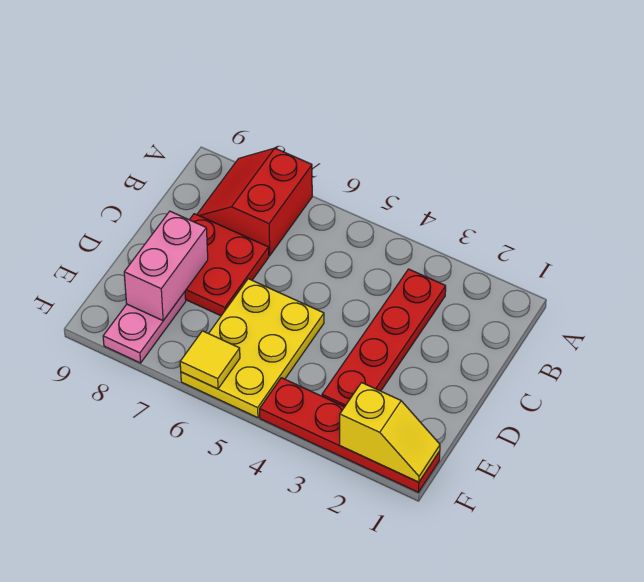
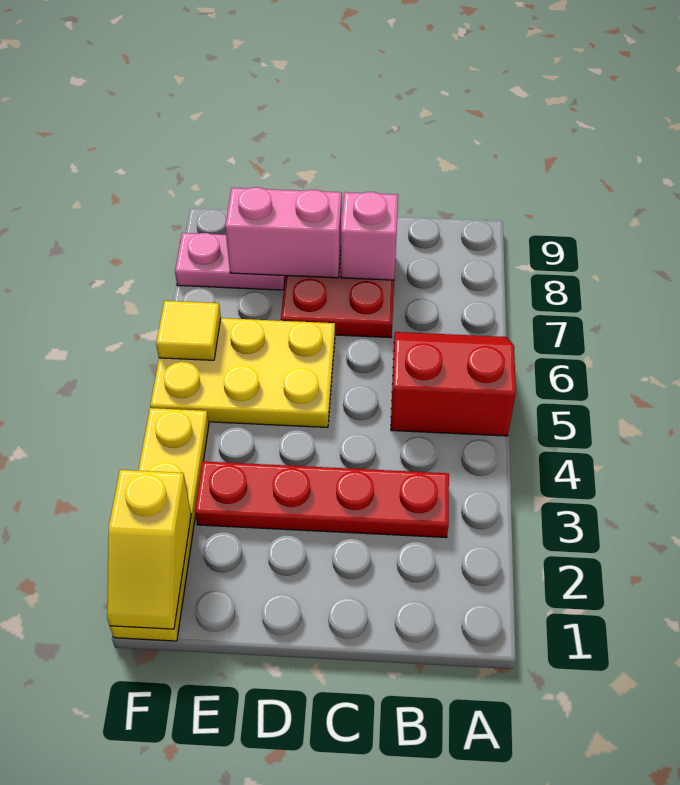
red slope A7:B8 level 1 top 7 -> red slope A5:B6 level 1 top 5
none -> pink brick C8 level 2
red plate F1:F4 level 1 -> yellow plate F1:F4 level 1

